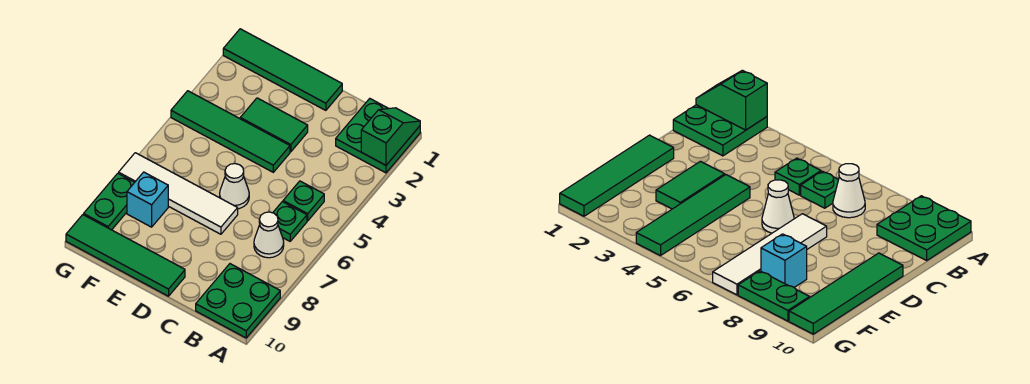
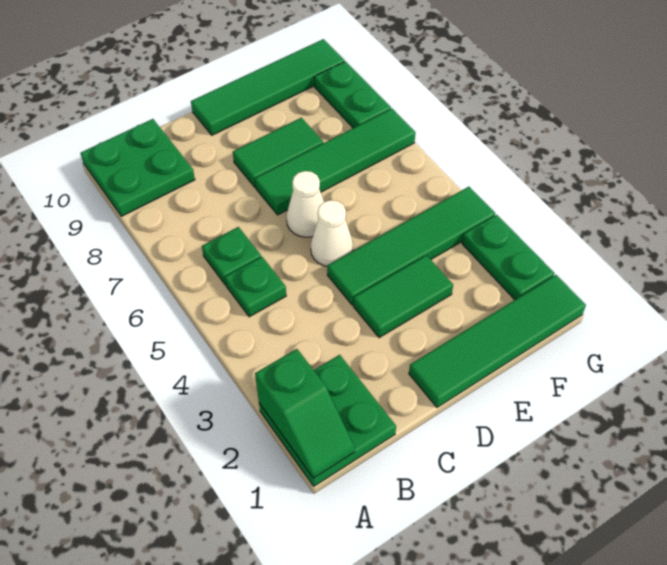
white cone B7 level 1 -> white cone D5 level 1
white tile D7:G7 level 1 -> green tile D7:G7 level 1
none -> green tile D8:E8 level 1
cyan brick F8 level 1 -> none
none -> green plate G2:G3 level 1

